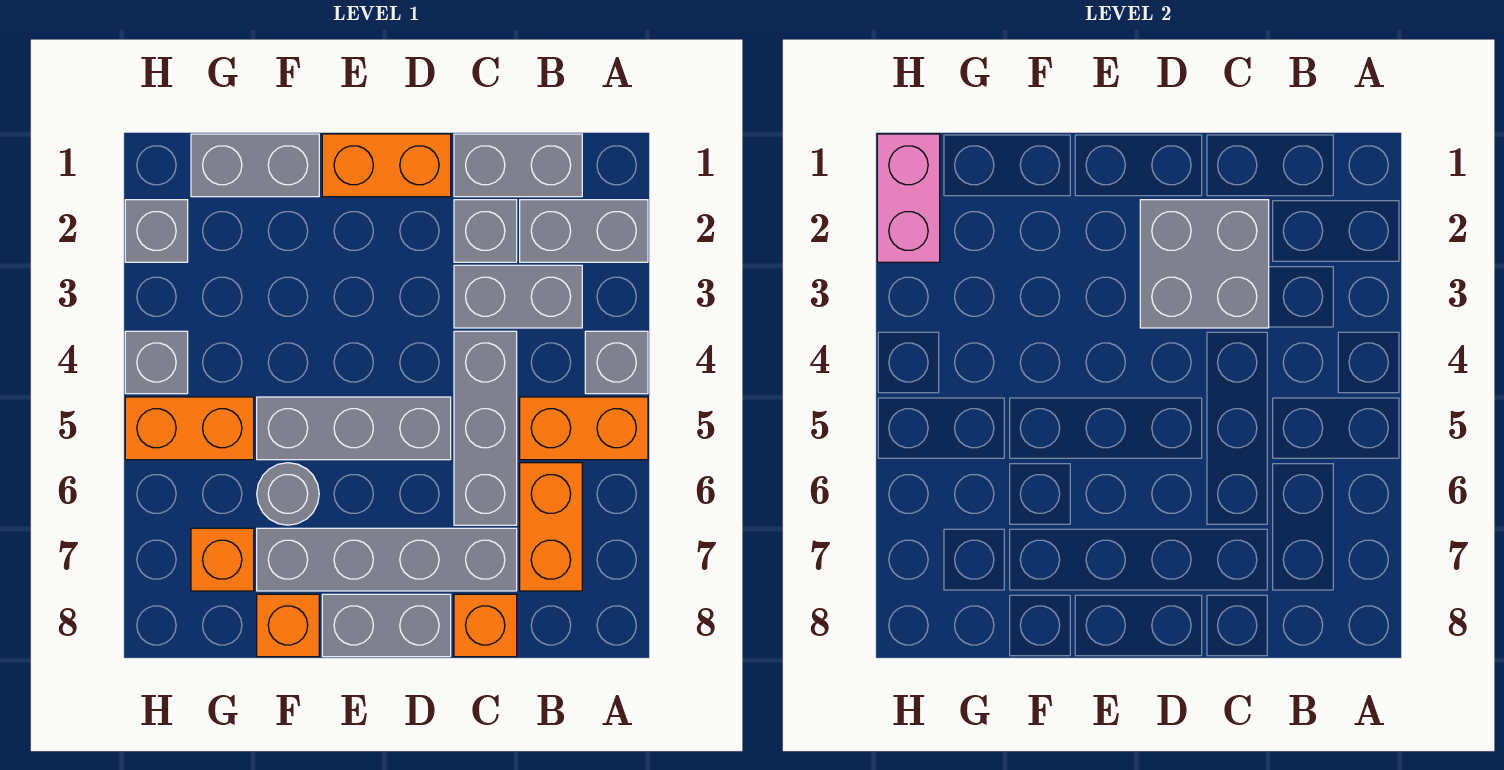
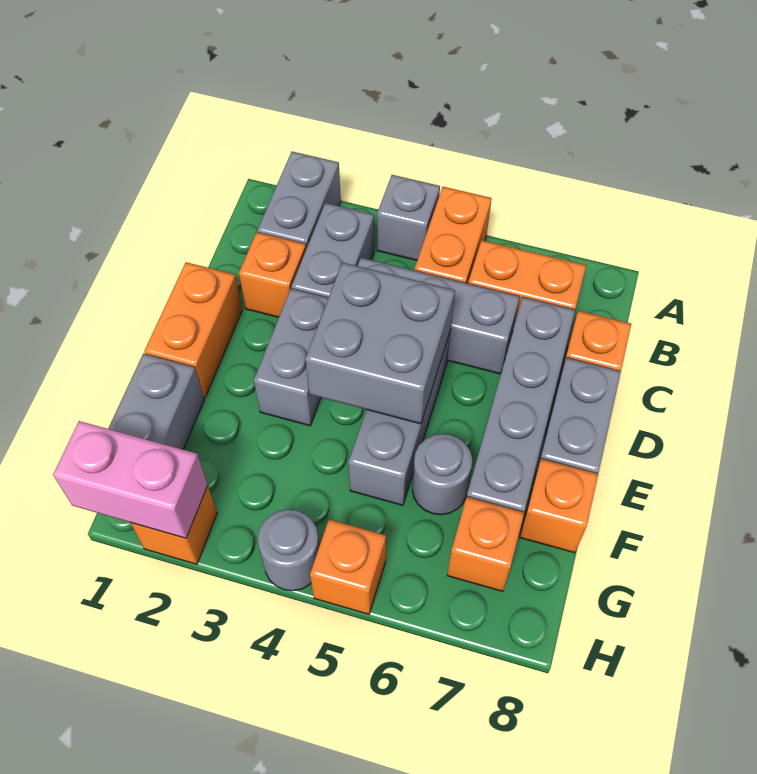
grey brick B1:C1 level 1 -> grey brick D3:E3 level 1
grey brick C2 level 1 -> orange brick C2 level 1
grey brick C2:D3 level 2 -> grey brick D4:E5 level 2
orange brick G5:H5 level 1 -> orange brick H5 level 1
grey brick H2 level 1 -> orange brick H2 level 1
grey brick H4 level 1 -> grey round brick H4 level 1

